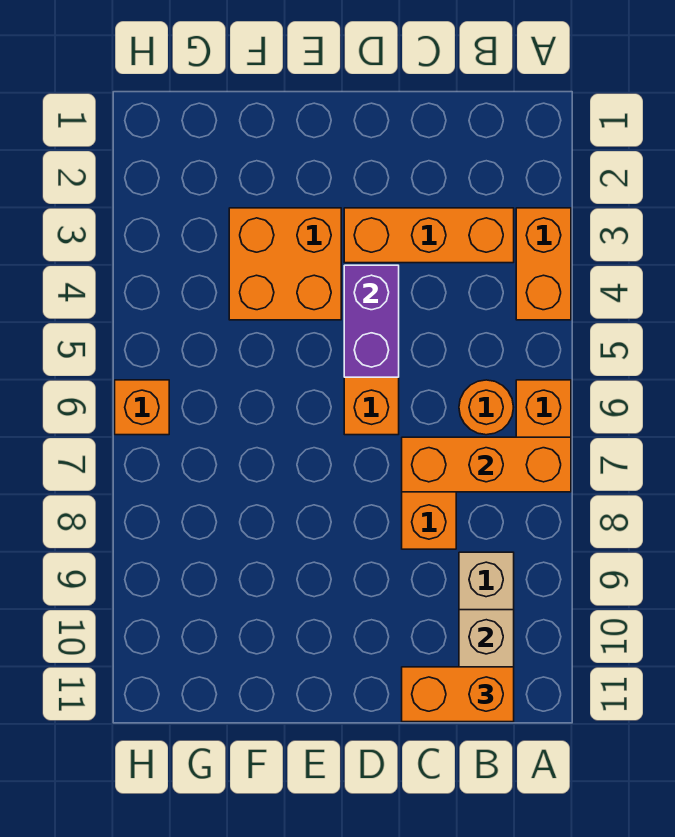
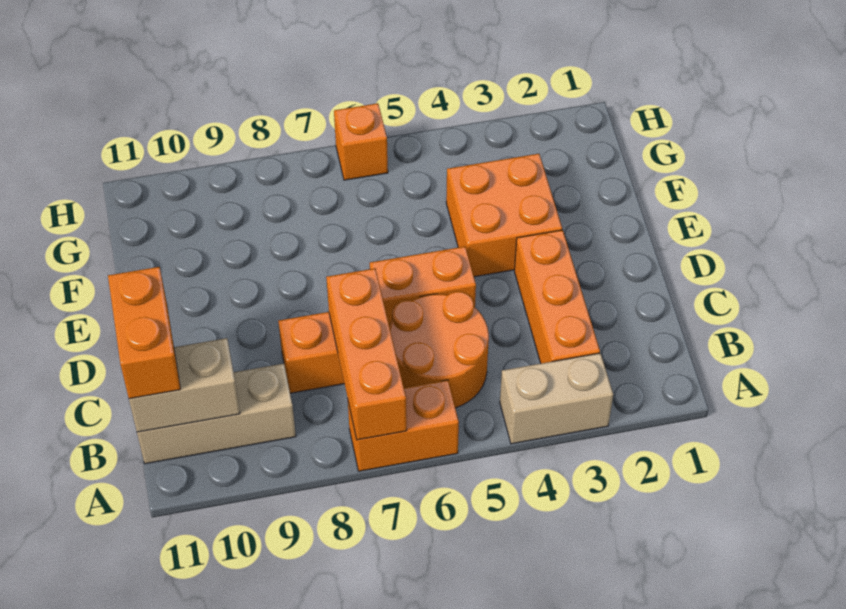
orange brick A3:A4 level 1 -> tan brick A3:A4 level 1
orange round brick B6 level 1 -> orange round brick B5:C6 level 1
purple brick D4:D5 level 2 -> none

